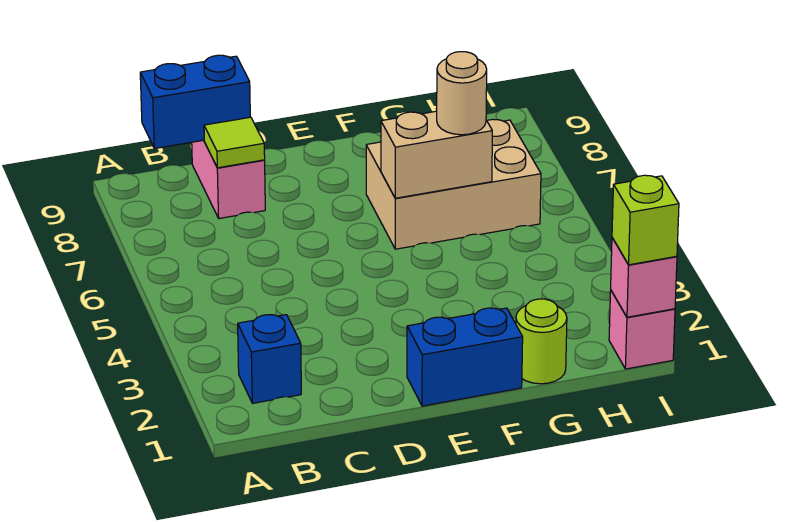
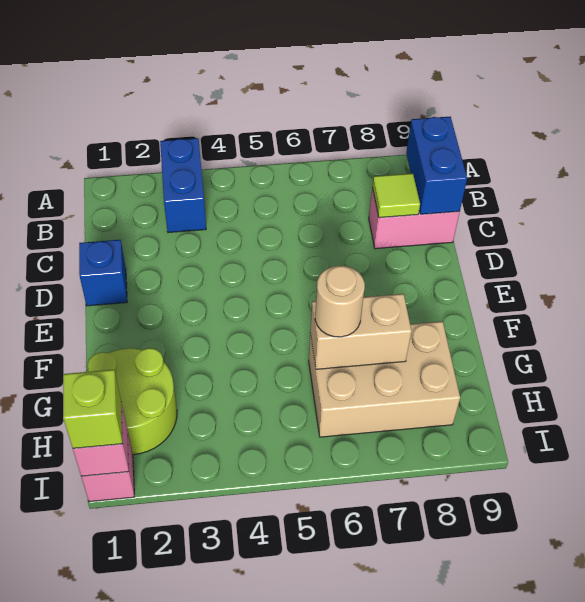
blue brick B2 level 1 -> blue brick D1 level 1
blue brick E1:F1 level 1 -> blue brick A3:B3 level 1
tan brick F6:H7 level 1 -> tan brick G6:H8 level 1
tan brick F6:G6 level 2 -> tan brick G6:G7 level 2
lime round brick G1 level 1 -> lime round brick G1:H2 level 1

